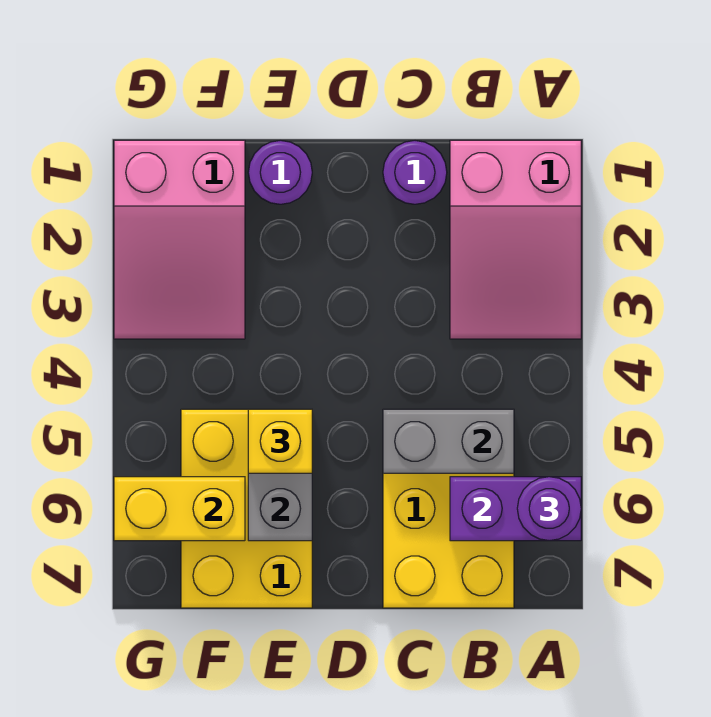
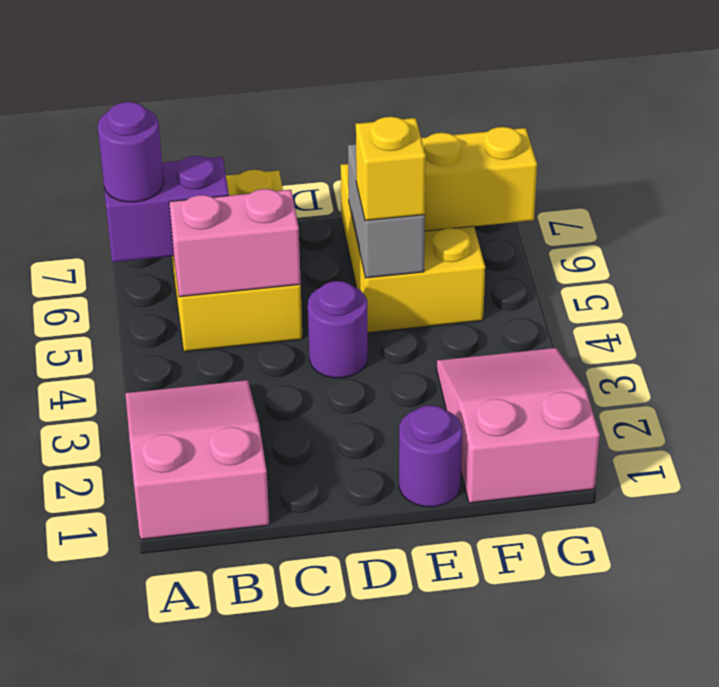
grey brick B5:C5 level 2 -> pink brick B5:C5 level 2
purple round brick C1 level 1 -> purple round brick D4 level 1

